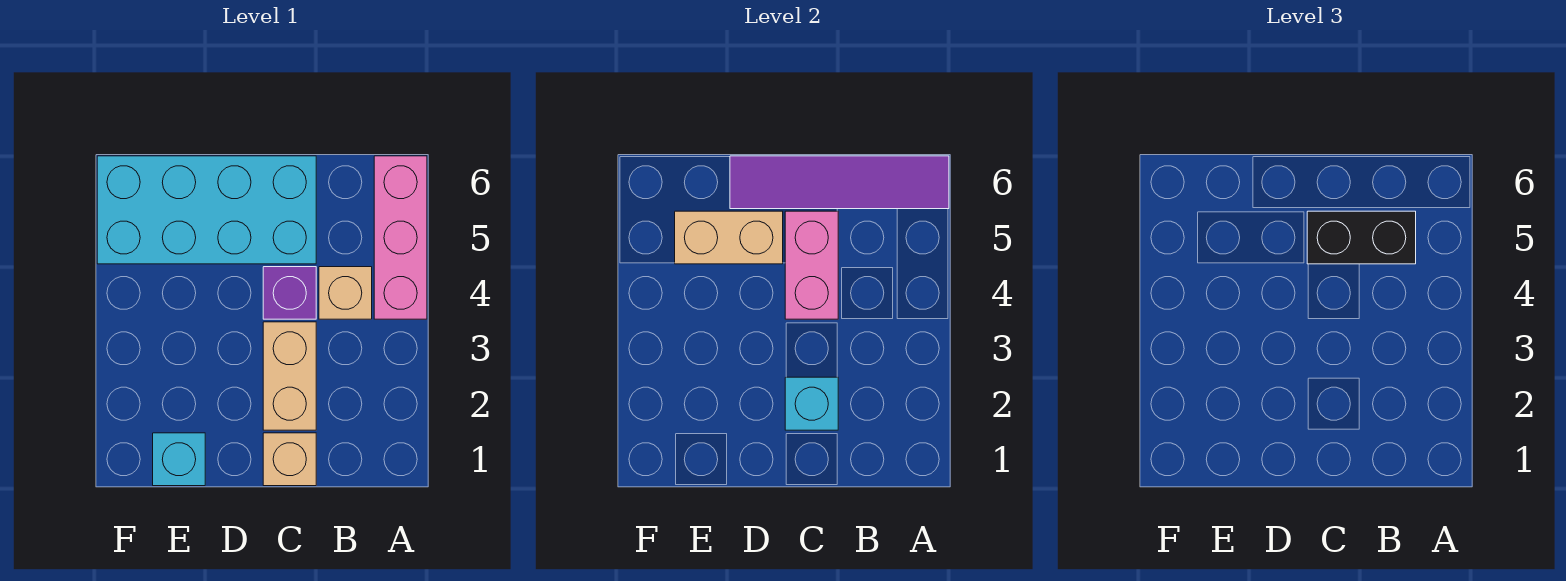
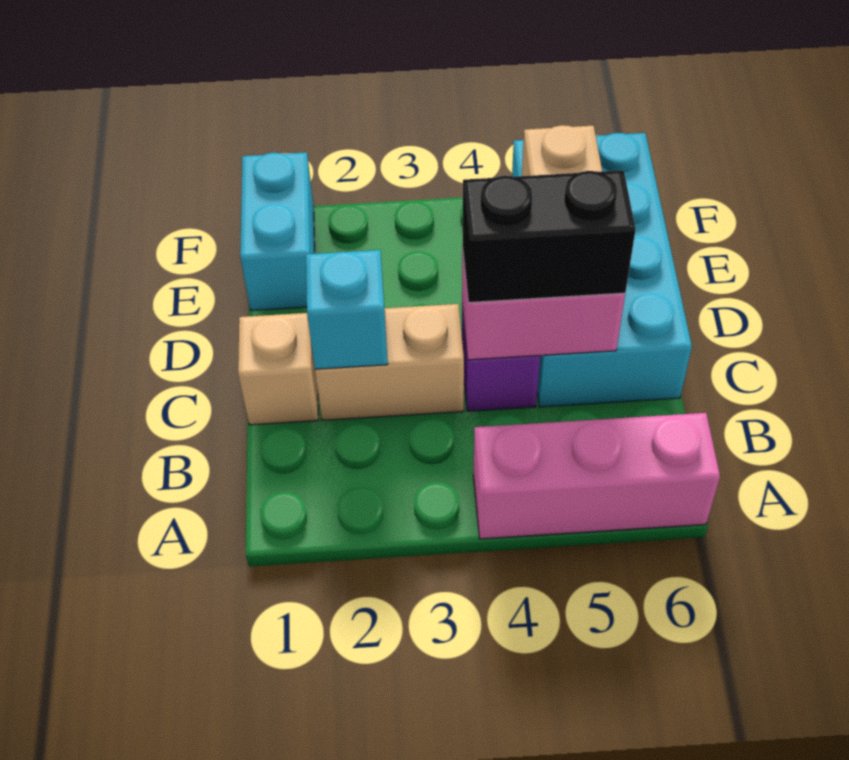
purple tile A6:D6 level 2 -> none
tan brick B4 level 1 -> none
black brick B5:C5 level 3 -> black brick C4:C5 level 3
cyan brick E1 level 1 -> cyan brick E1:F1 level 1

